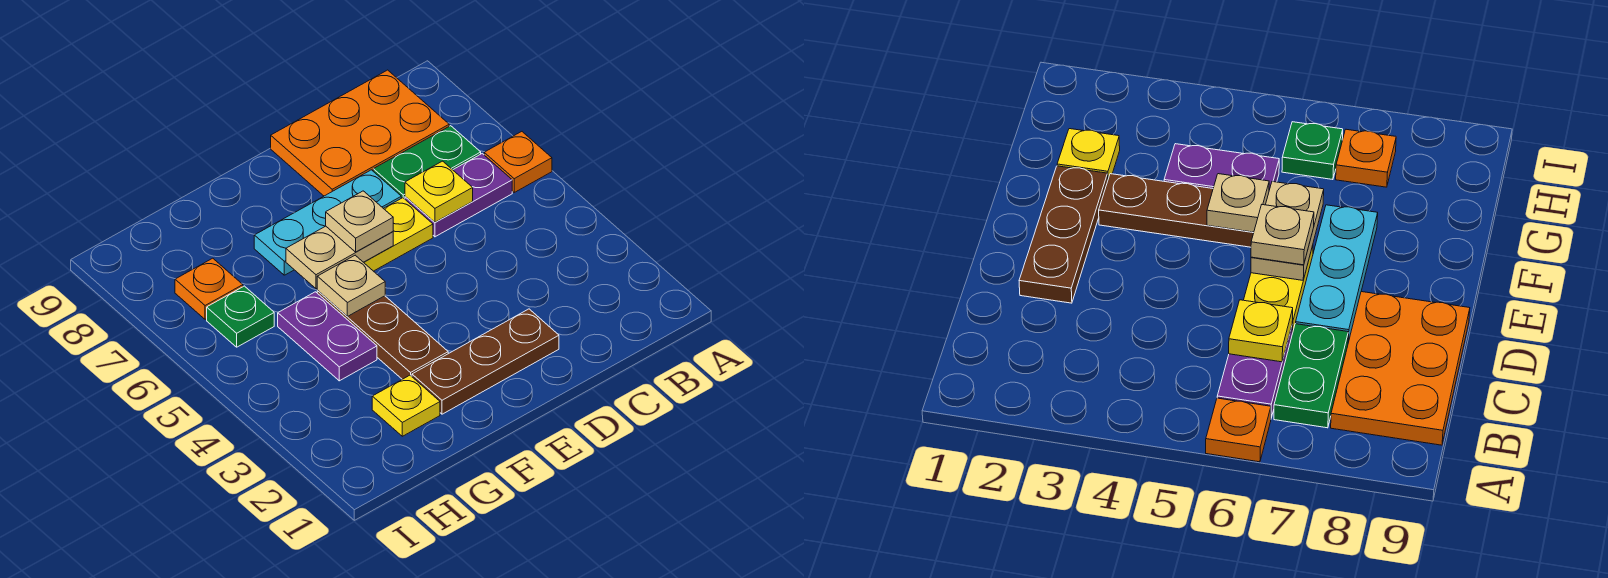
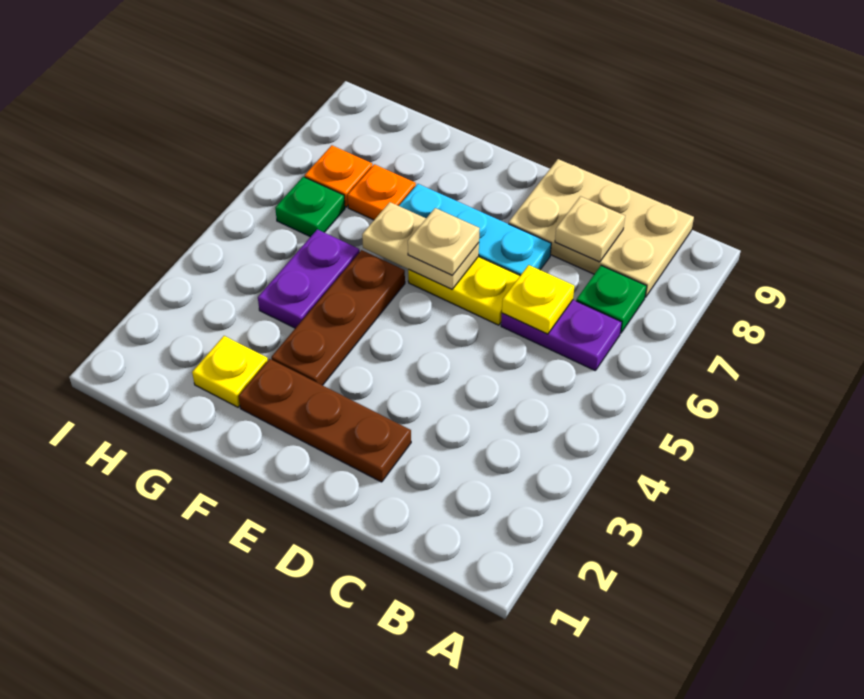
orange plate A6 level 1 -> orange plate G7 level 1
green plate B7:C7 level 1 -> green plate B7 level 1
orange plate B8:D9 level 1 -> tan plate B8:D9 level 1
tan plate F5 level 2 -> tan plate C8 level 2

